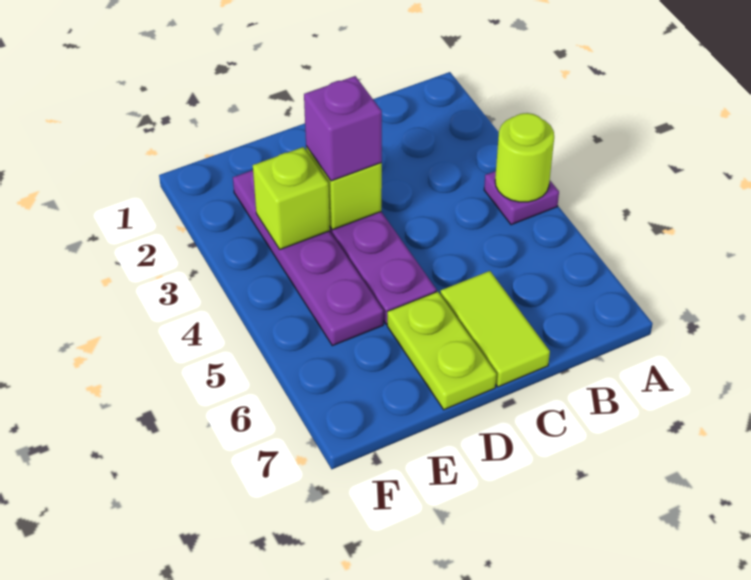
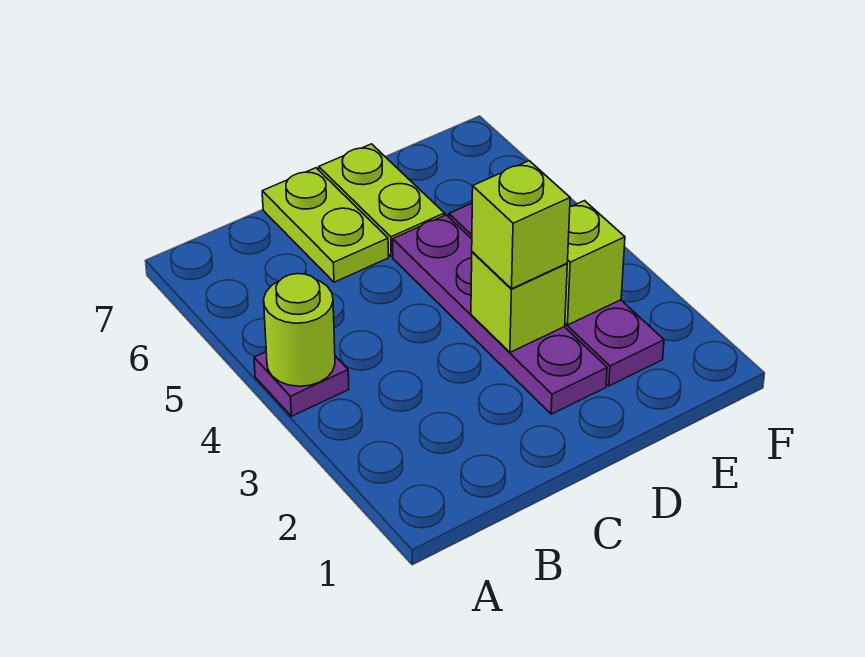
lime tile C6:C7 level 1 -> lime plate C6:C7 level 1
purple brick D3 level 3 -> lime brick D3 level 3

